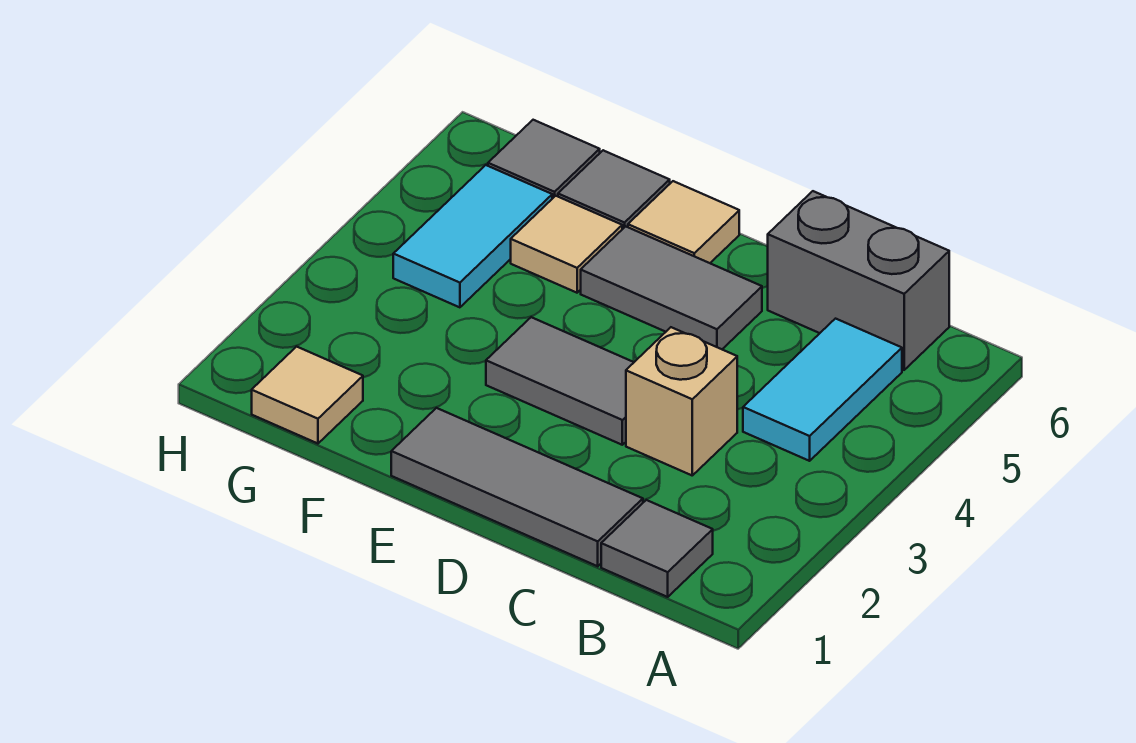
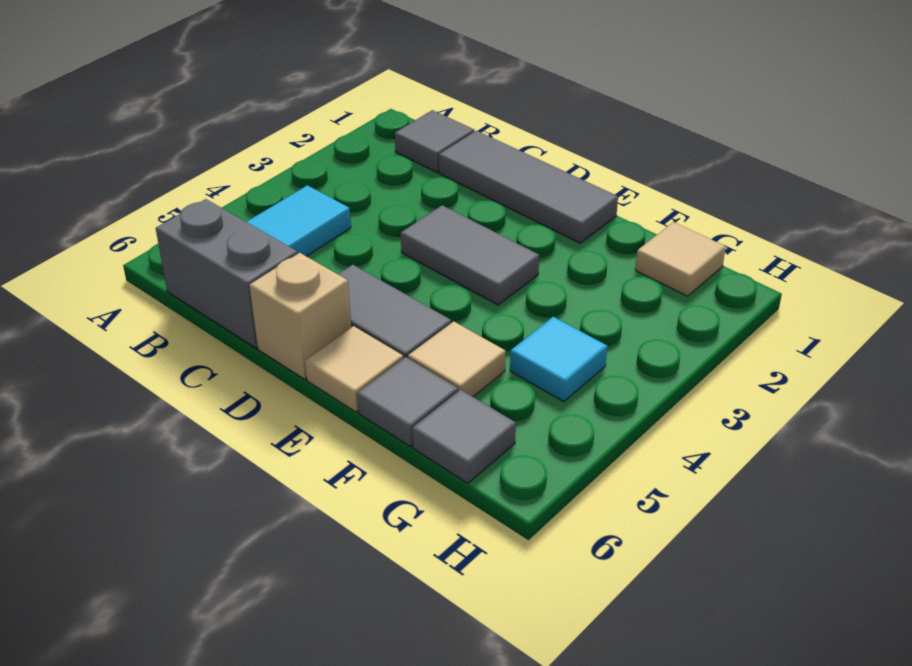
tan brick C3 level 1 -> tan brick D6 level 1
cyan tile G4:G5 level 1 -> cyan tile G4 level 1

